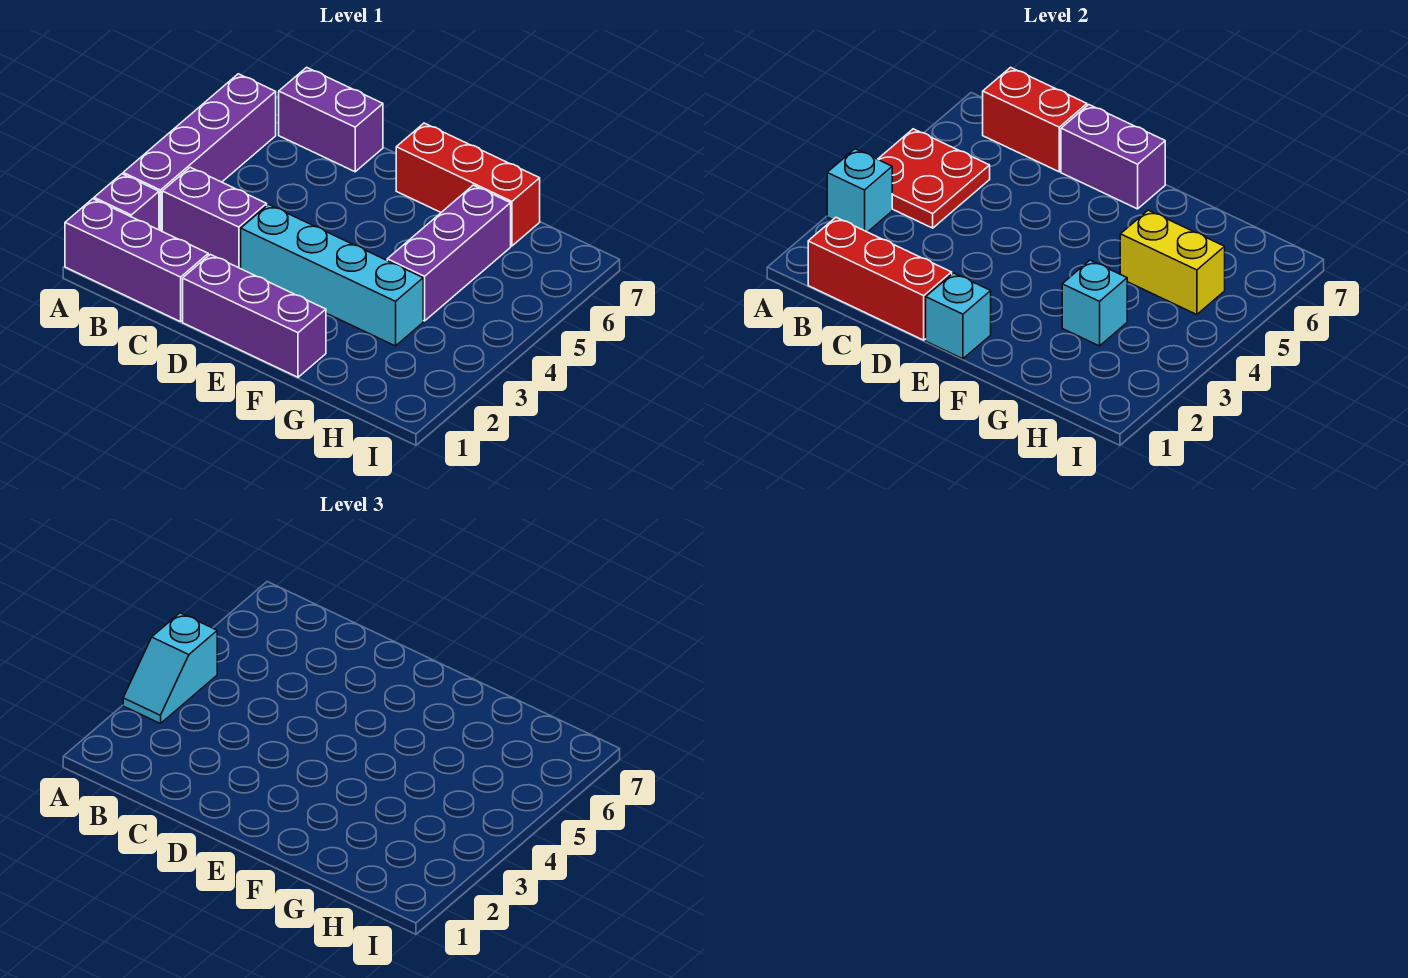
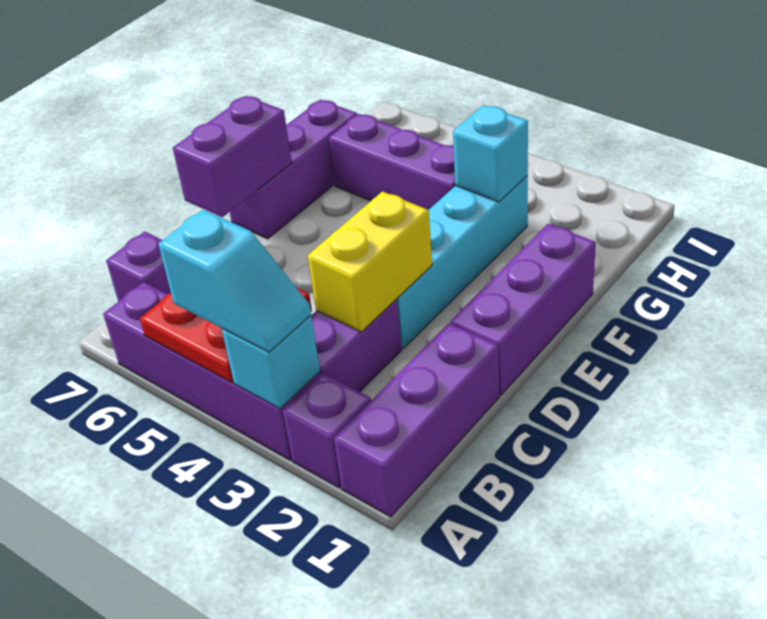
red brick B1:D1 level 2 -> none
purple brick B7:C7 level 1 -> purple brick B7 level 1
red brick B7:C7 level 2 -> none
cyan brick E1 level 2 -> none
red brick E7:G7 level 1 -> purple brick E7:G7 level 1
yellow brick G5:H5 level 2 -> yellow brick C3:D3 level 2

